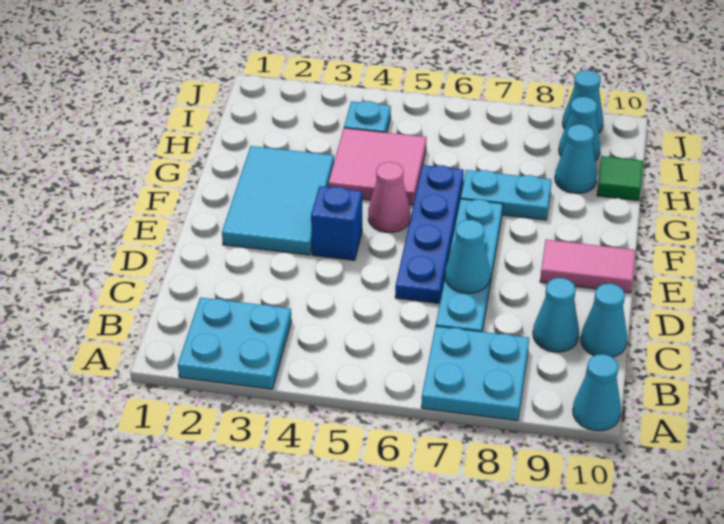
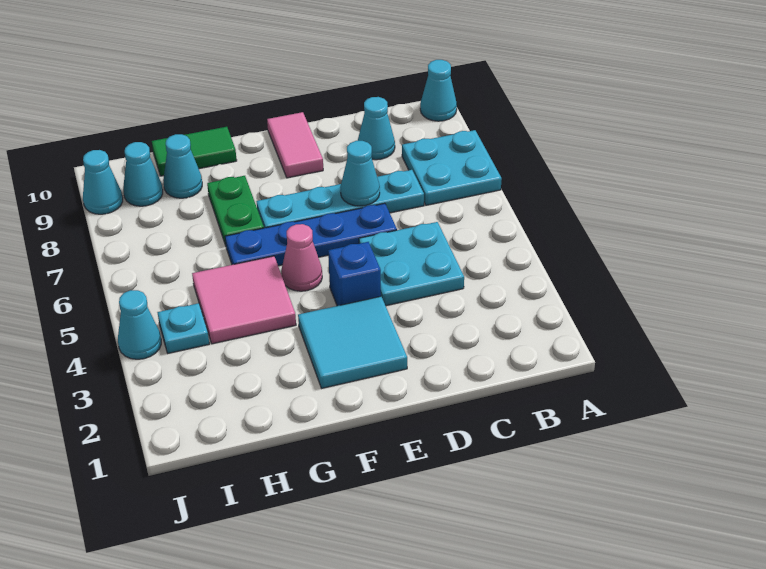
cyan plate A2:B3 level 1 -> cyan plate C4:D5 level 1
cyan cone C10 level 1 -> cyan cone J4 level 1
cyan tile E2:G3 level 1 -> cyan tile E2:F3 level 1
cyan plate G7:G8 level 1 -> green plate G7:G8 level 1
green tile H10 level 1 -> green tile G10:H10 level 1

